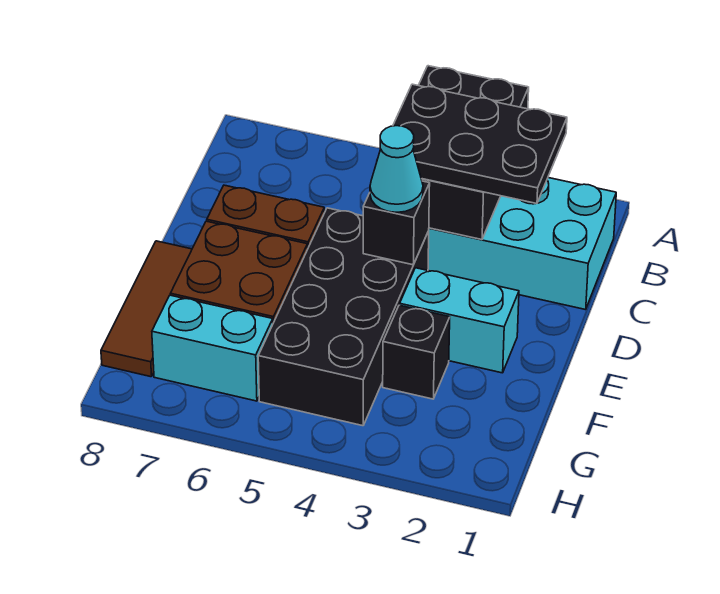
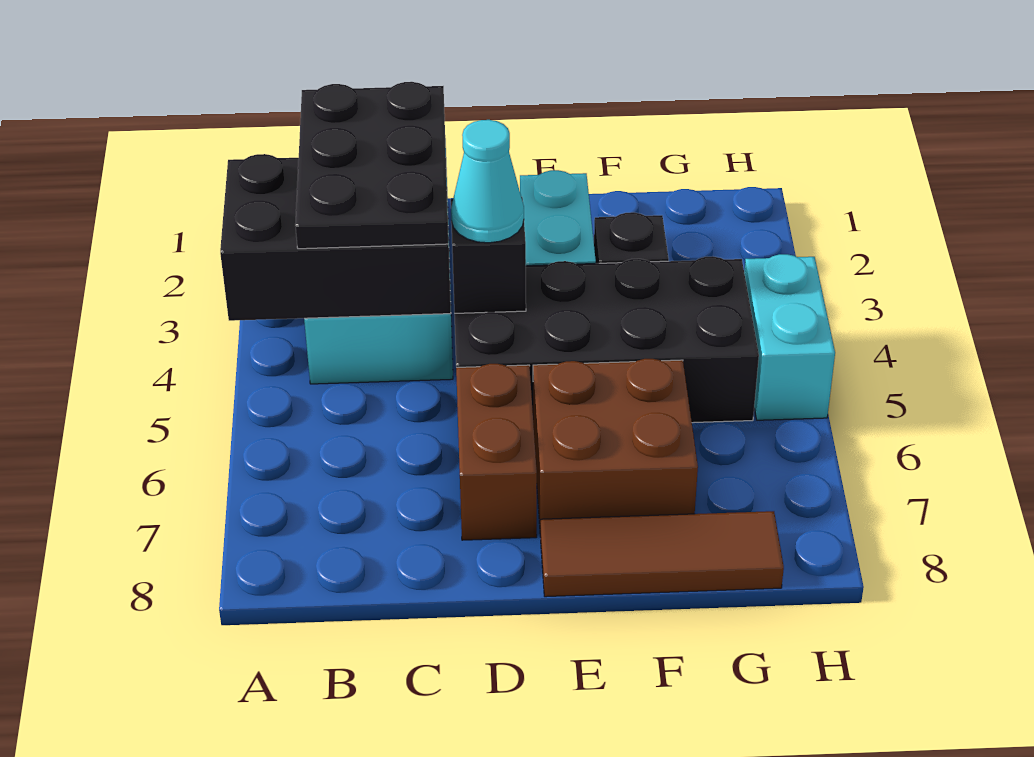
cyan brick G6:G7 level 1 -> cyan brick H4:H5 level 1

